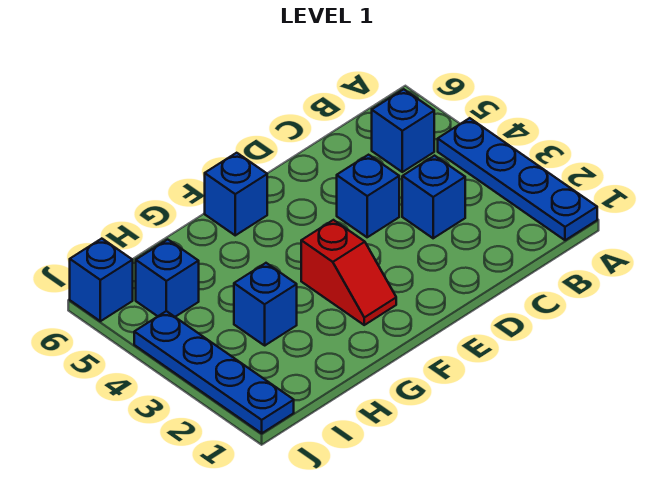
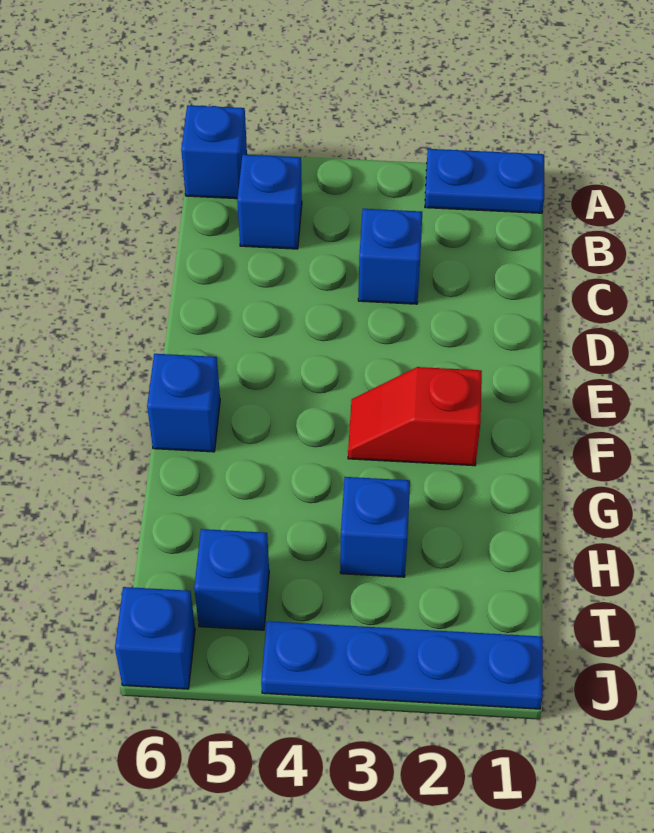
blue plate A1:A4 level 1 -> blue plate A1:A2 level 1
blue brick D4 level 1 -> blue brick A6 level 1
red slope F2:F3 level 1 top 3 -> red slope F2:F3 level 1 top 2

